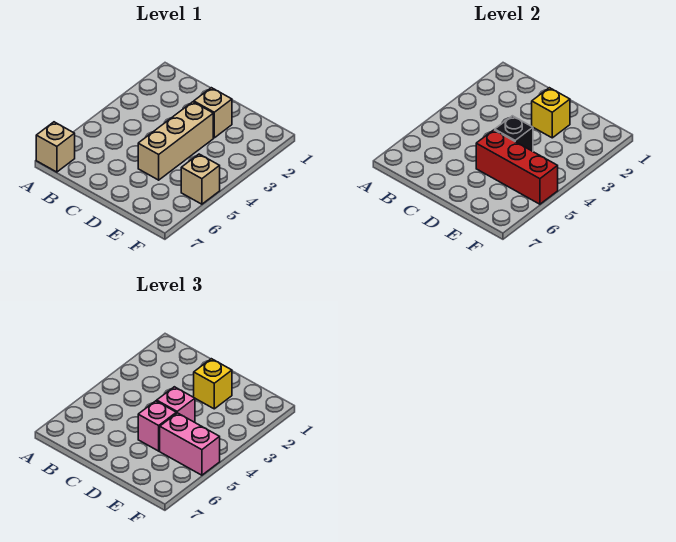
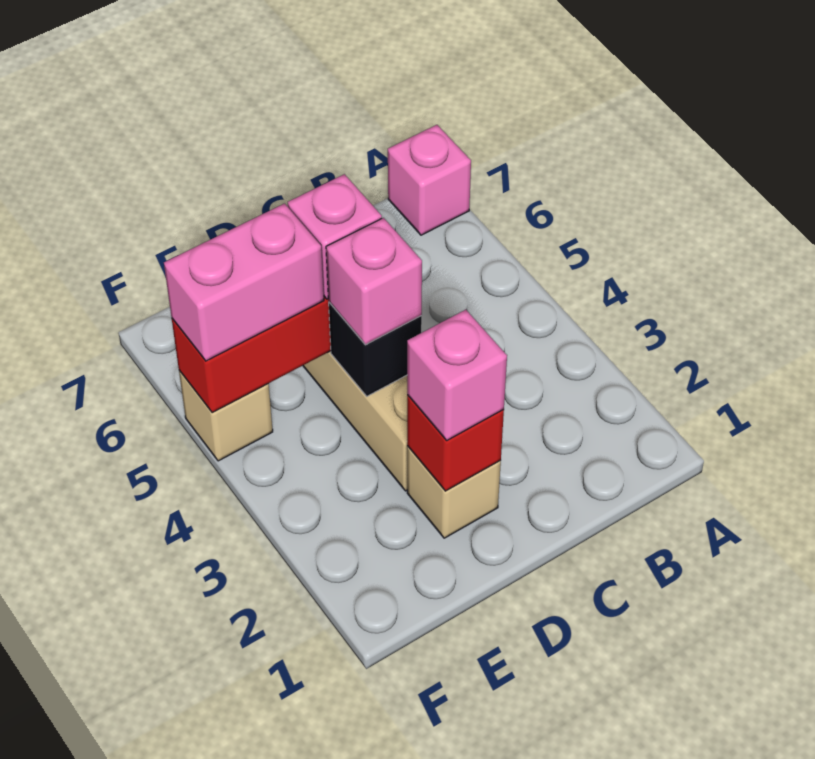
tan brick A7 level 1 -> pink brick A7 level 1
yellow brick D2 level 2 -> red brick D2 level 2
yellow brick D2 level 3 -> pink brick D2 level 3

